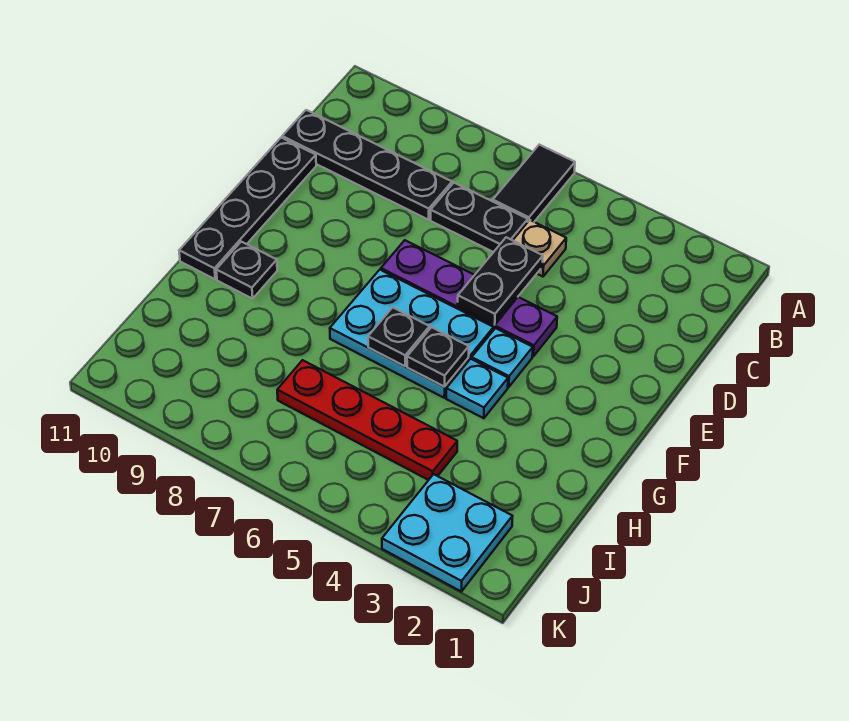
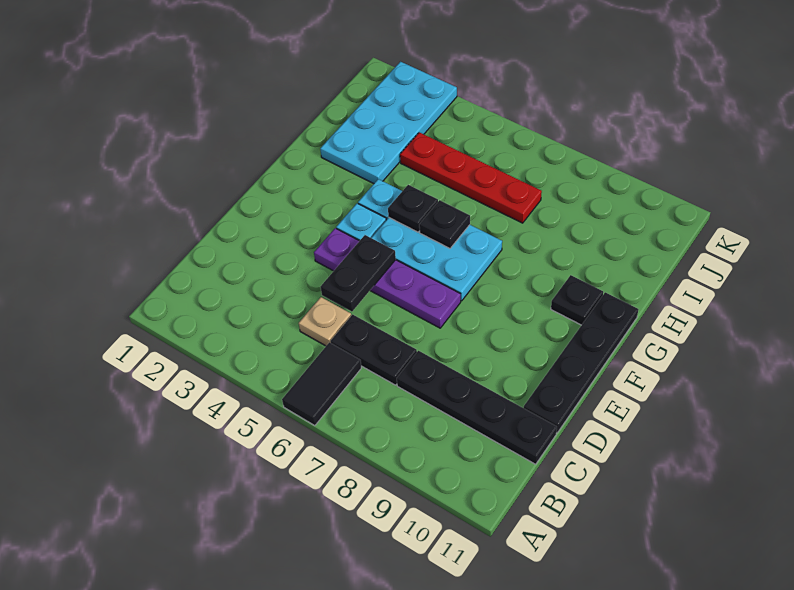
cyan plate J2:K3 level 1 -> cyan plate H2:K3 level 1

